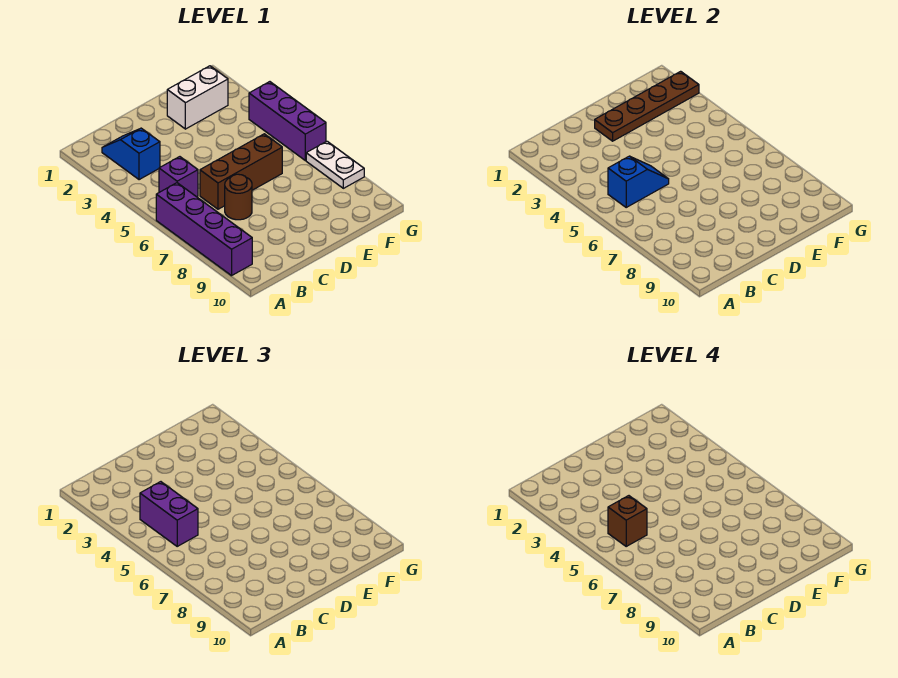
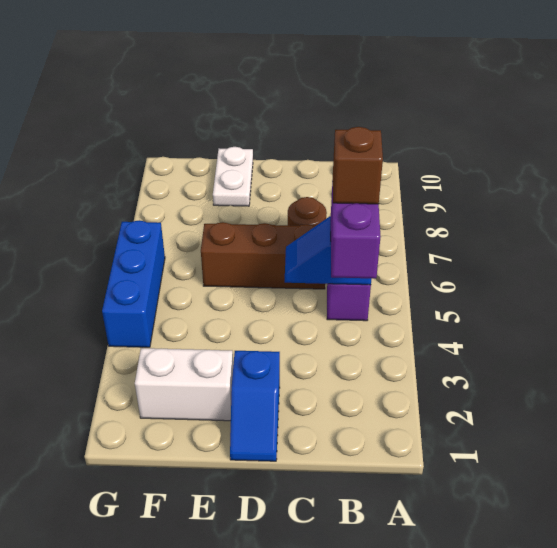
purple brick A6:A9 level 1 -> none
blue slope B2:B3 level 1 top 3 -> blue slope D1:D2 level 1 top 2
brown plate D2:G2 level 2 -> none
purple brick G4:G6 level 1 -> blue brick G4:G6 level 1
white plate G7:G8 level 1 -> white plate E9:E10 level 1

